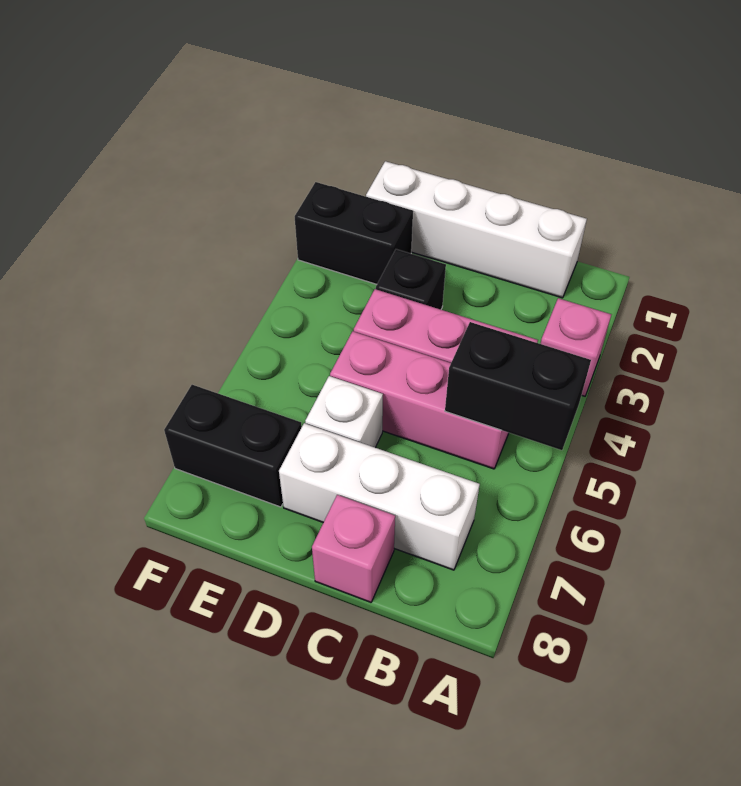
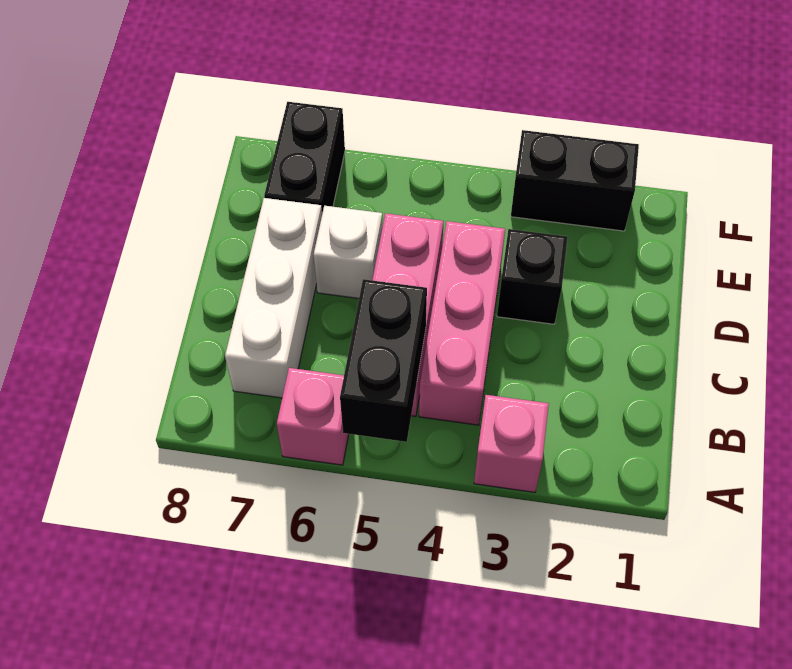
white brick B1:E1 level 1 -> none
pink brick C8 level 1 -> pink brick A6 level 1
black brick E2:F2 level 1 -> black brick F2:F3 level 1

